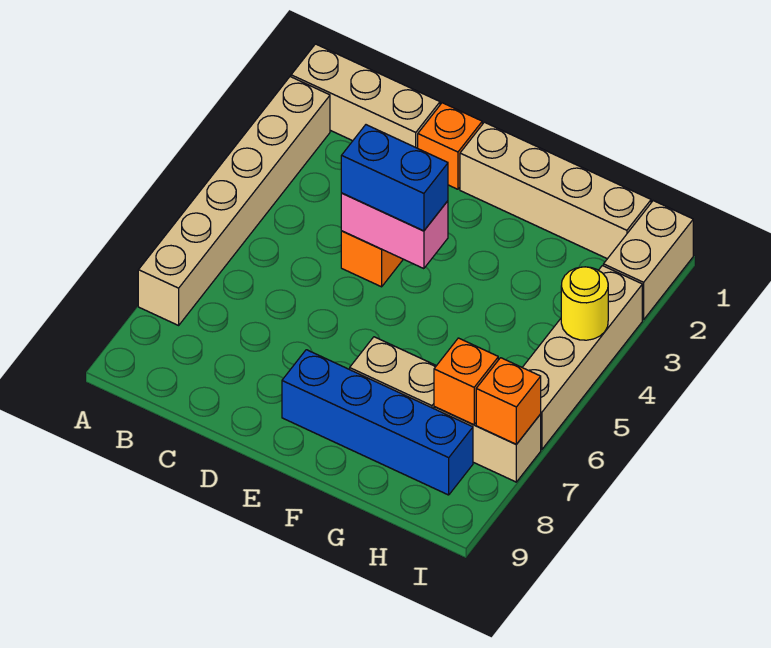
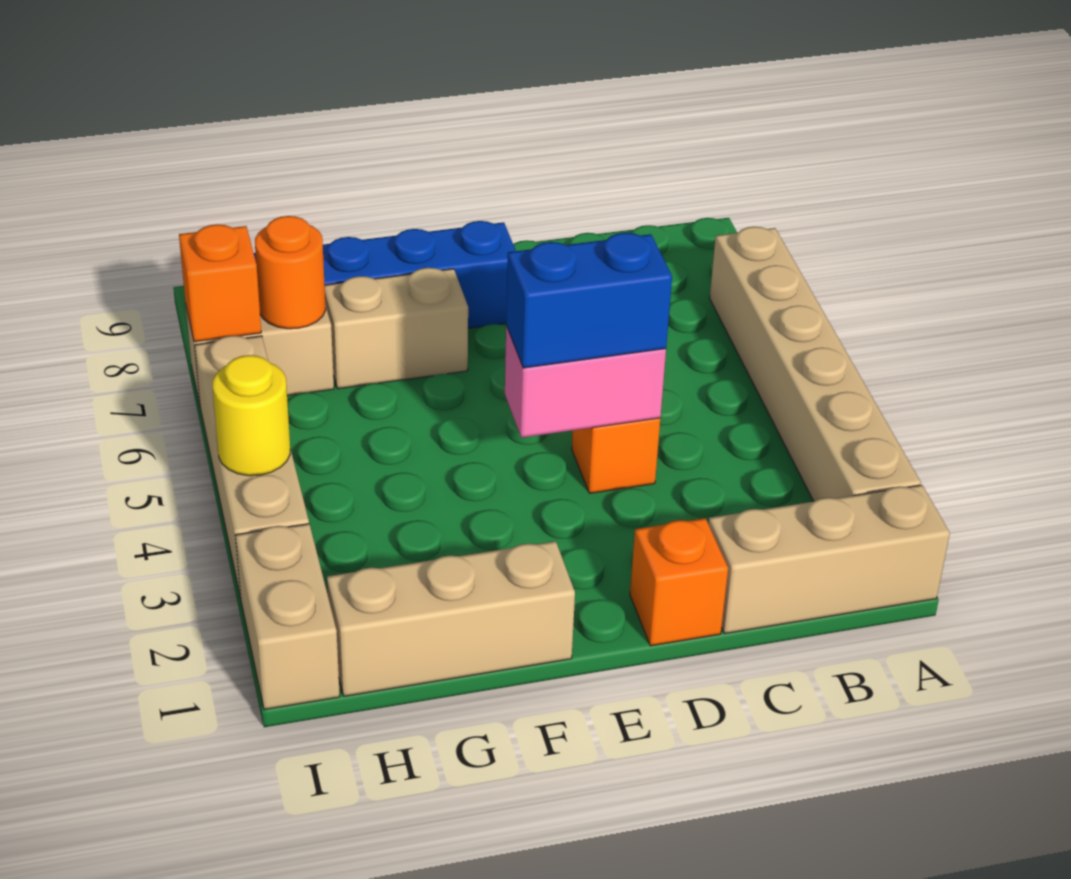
tan brick E1:H1 level 1 -> tan brick F1:H1 level 1
orange brick H7 level 2 -> orange round brick H7 level 2

